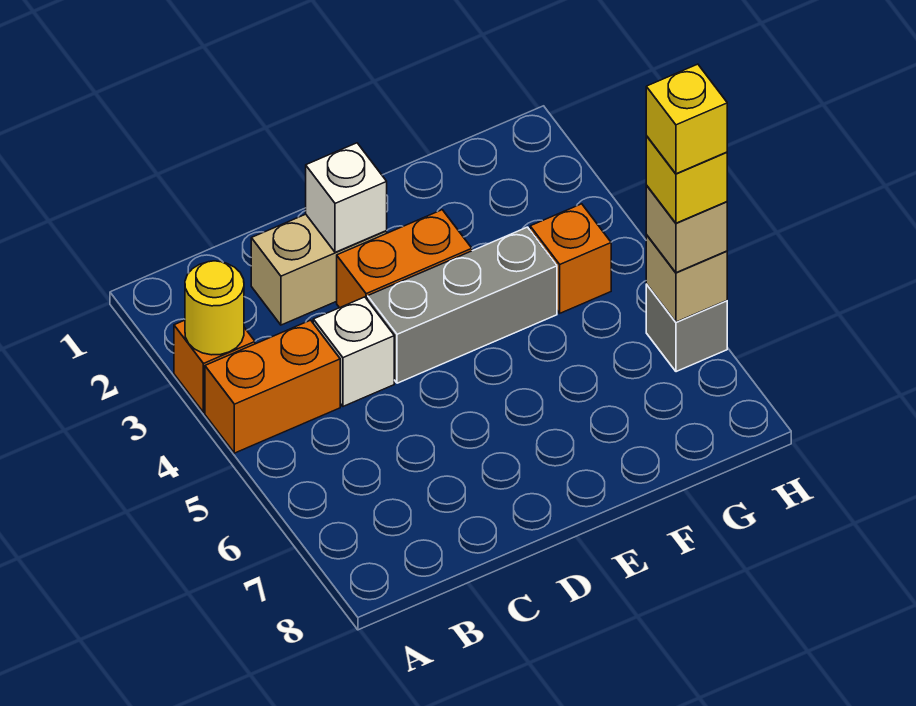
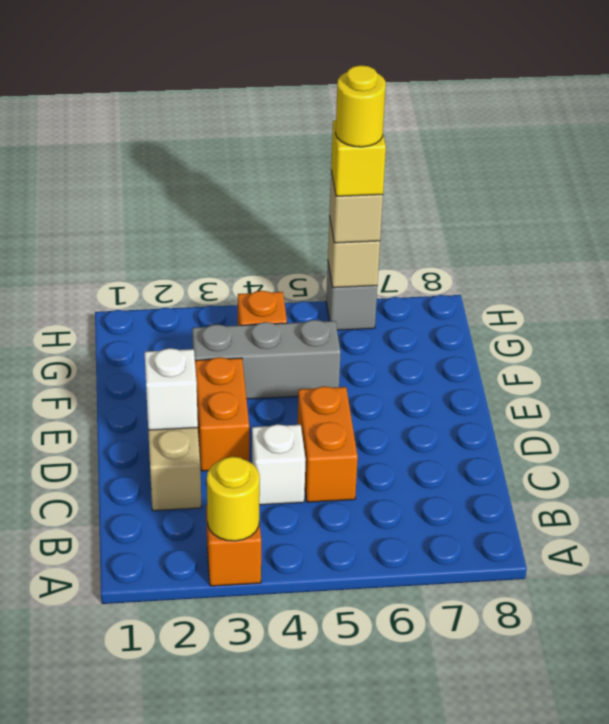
orange brick A4:B4 level 1 -> orange brick C5:D5 level 1
grey brick D4:F4 level 1 -> grey brick F3:F5 level 1
yellow brick H6 level 5 -> yellow round brick H6 level 5

